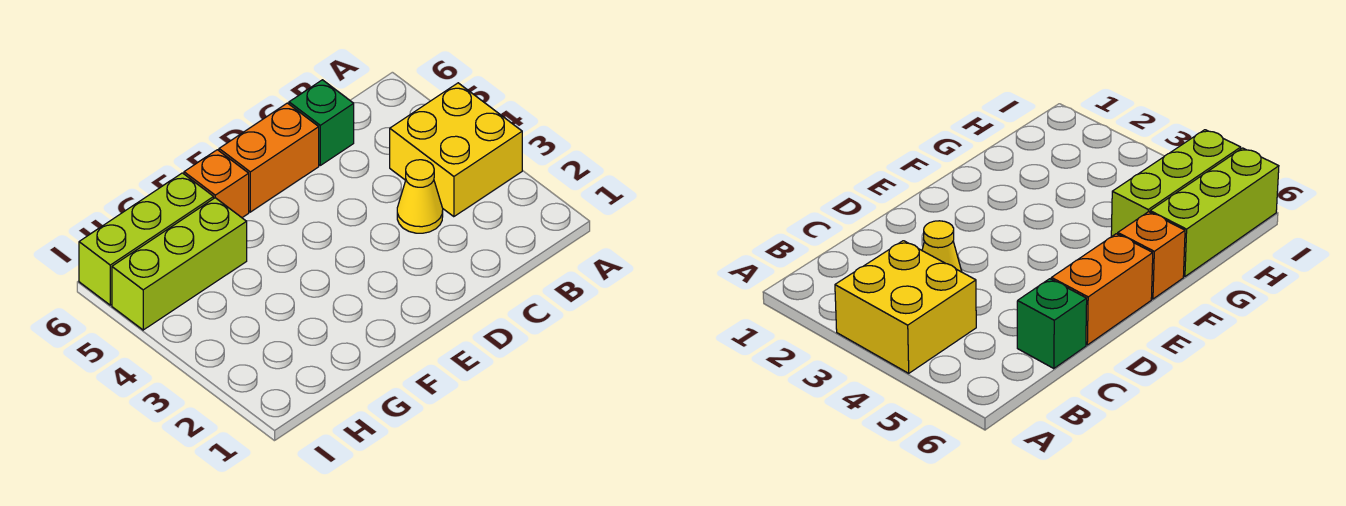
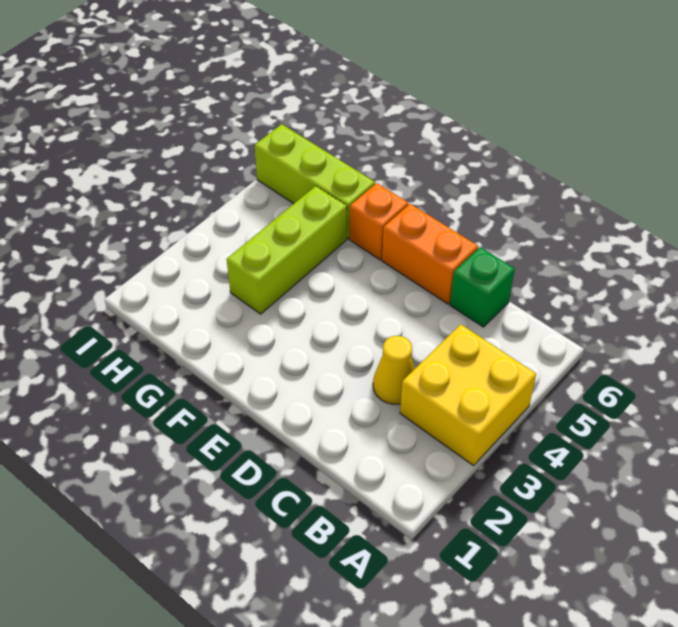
lime brick G5:I5 level 1 -> lime brick G3:G5 level 1

